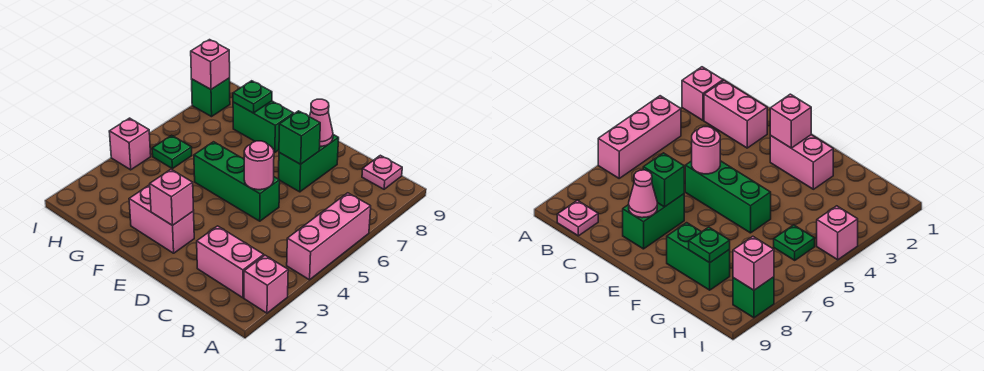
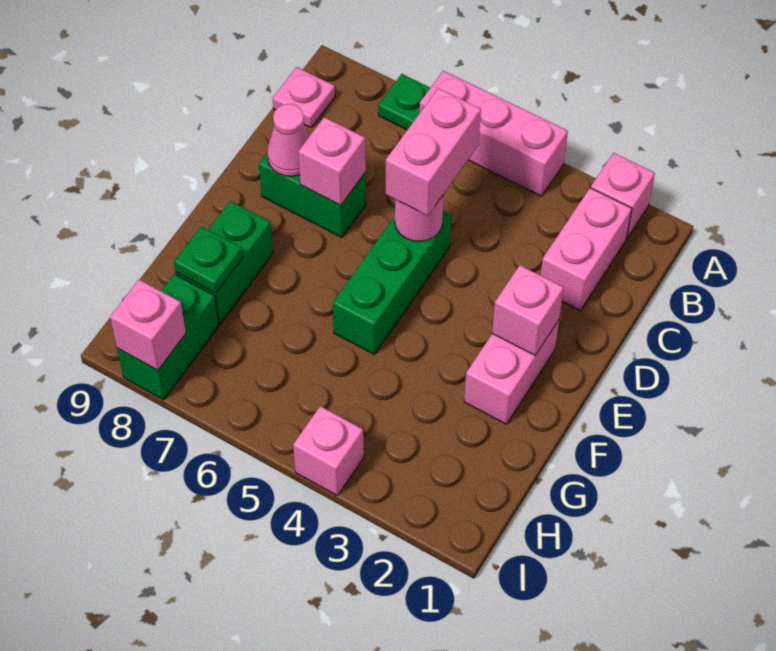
none -> pink brick C5:D5 level 3
green brick D7 level 2 -> pink brick D7 level 2
green plate H5 level 1 -> green plate A7 level 1
green brick I8 level 1 -> green brick H8:I8 level 1

